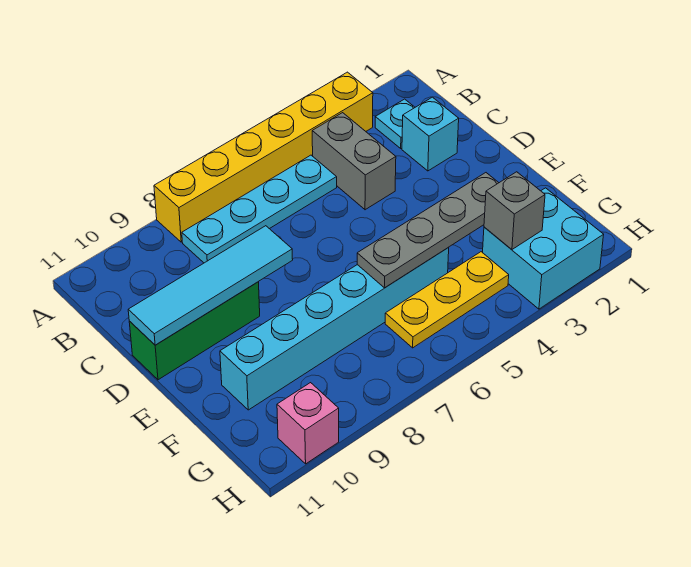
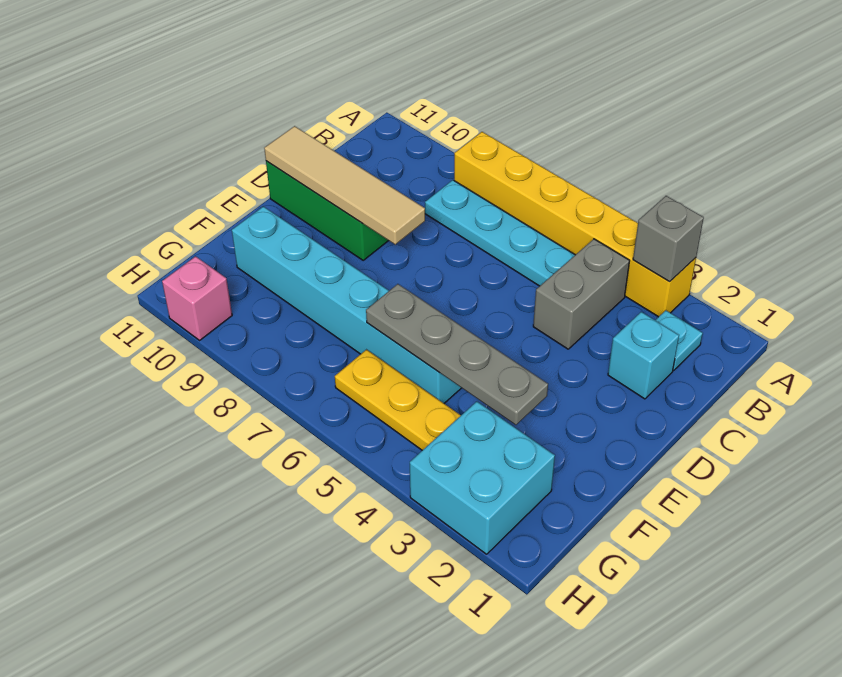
cyan tile D8:D11 level 2 -> tan tile D8:D11 level 2
grey brick G3 level 2 -> grey brick A3 level 2

